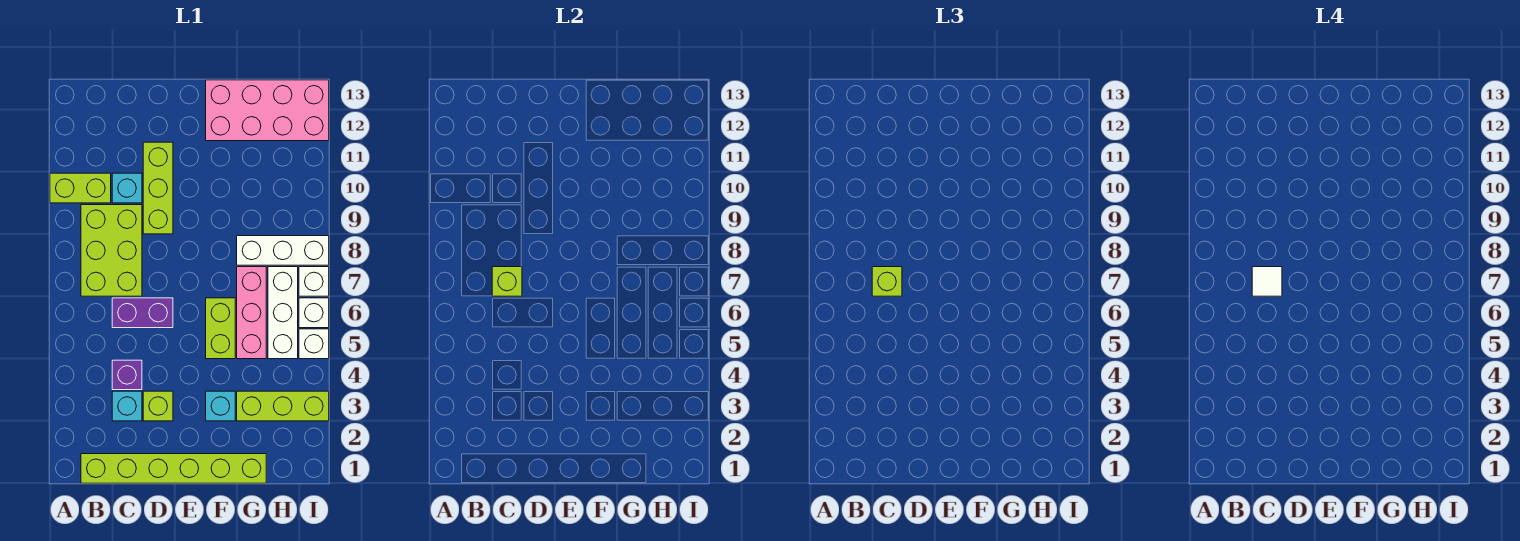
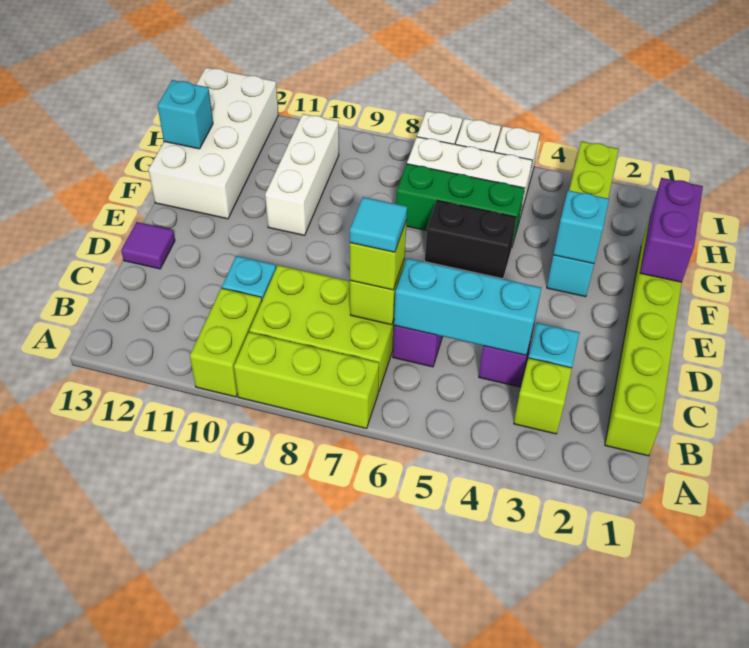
none -> cyan brick C4:C6 level 2
white tile C7 level 4 -> cyan tile C7 level 4
lime brick D3 level 1 -> lime brick B3 level 1
lime brick D9:D11 level 1 -> lime brick A7:A9 level 1
none -> purple tile D13 level 1
none -> purple brick F1:G1 level 2
none -> cyan brick F3 level 2
lime brick F5:F6 level 1 -> black brick F5:F6 level 1
pink brick F12:I13 level 1 -> white brick F12:I13 level 1
pink brick G5:G7 level 1 -> green brick G5:G7 level 1
white brick G8:I8 level 1 -> white brick F10:H10 level 1
none -> cyan brick G13 level 2

